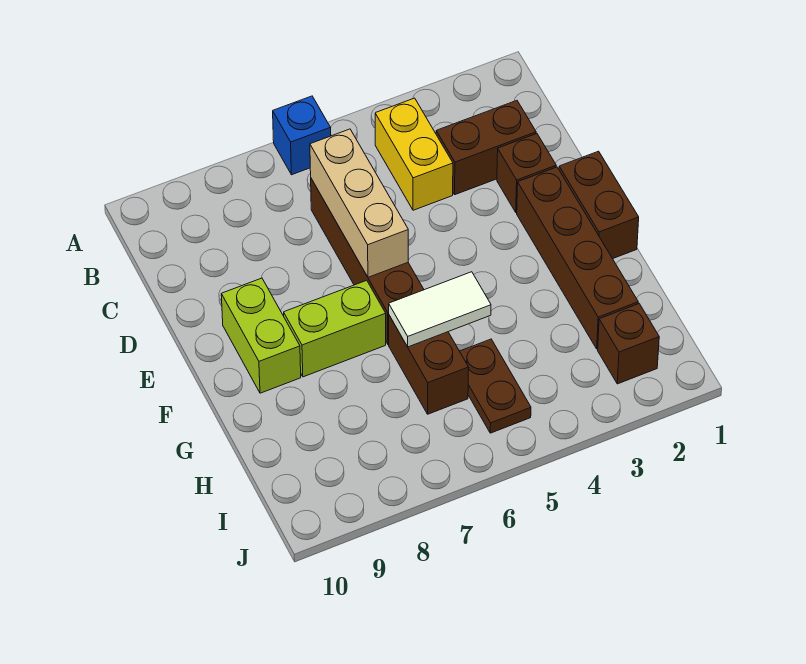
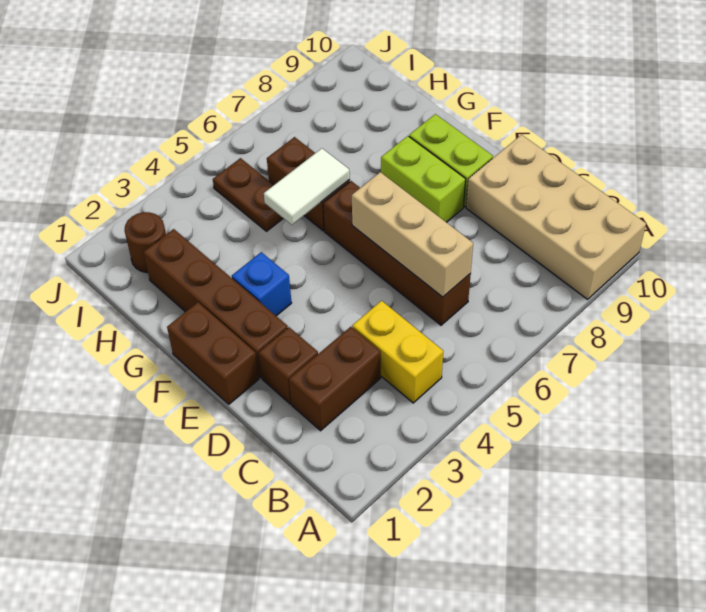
blue brick A6 level 1 -> blue brick F3 level 1
none -> tan brick A9:D10 level 1
lime brick F7:F8 level 1 -> lime brick E8:F8 level 1
brown brick I2 level 1 -> brown round brick I2 level 1

